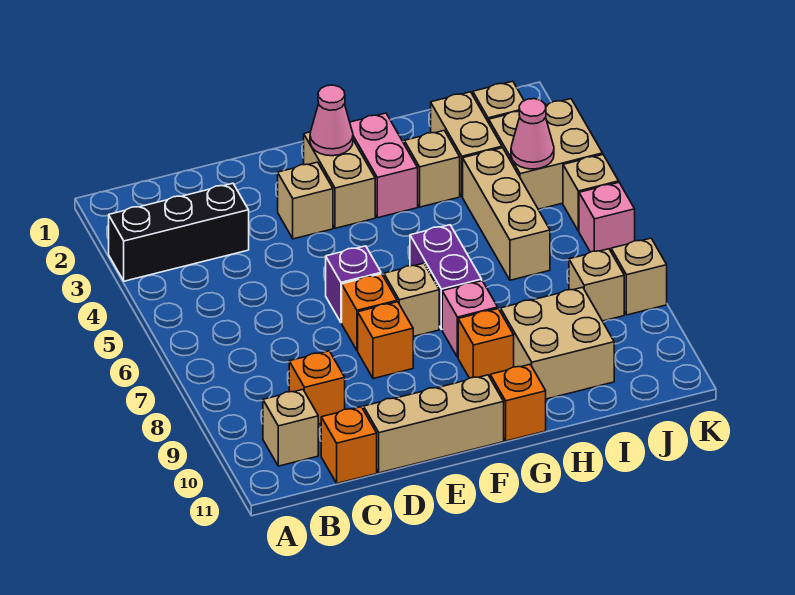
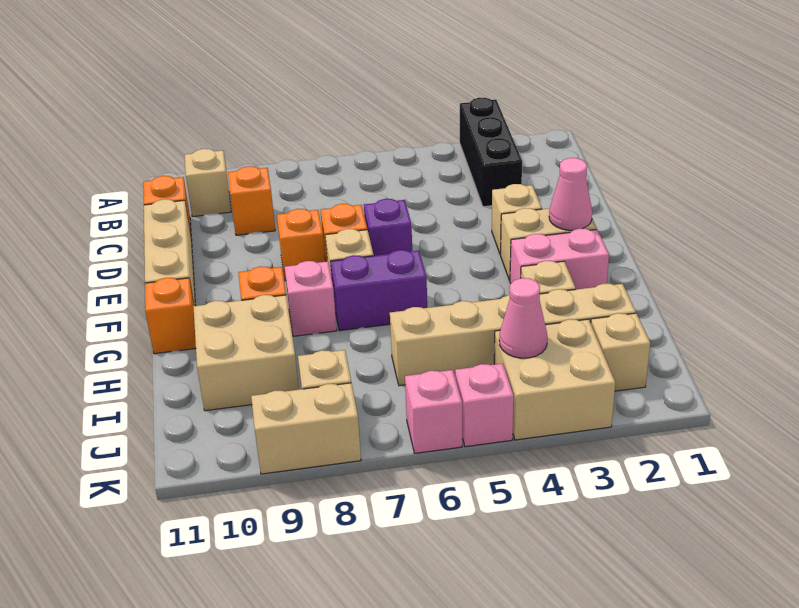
tan brick K5 level 1 -> pink brick K5 level 1
tan brick K8 level 1 -> tan brick K8:K9 level 1

